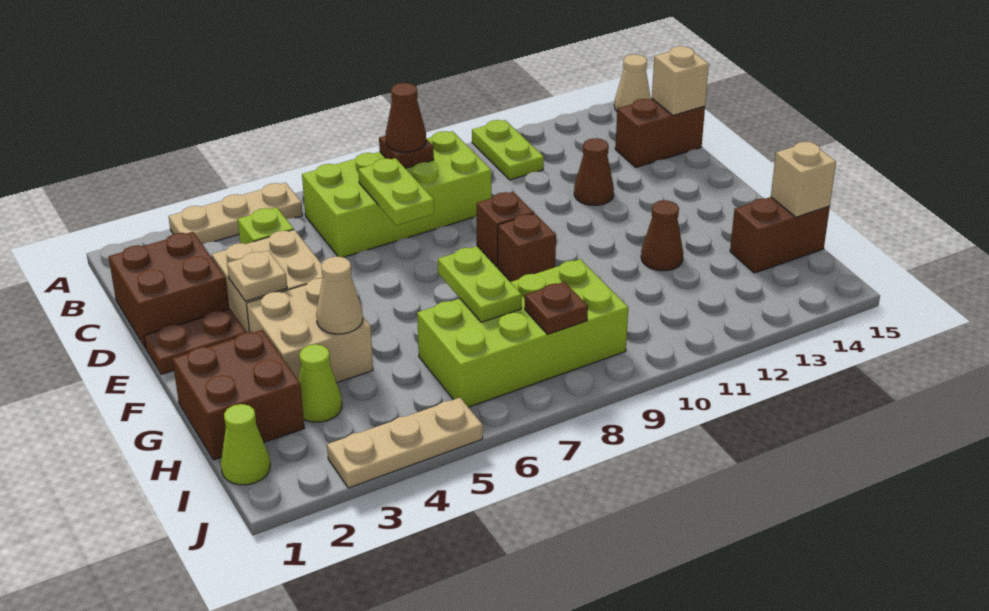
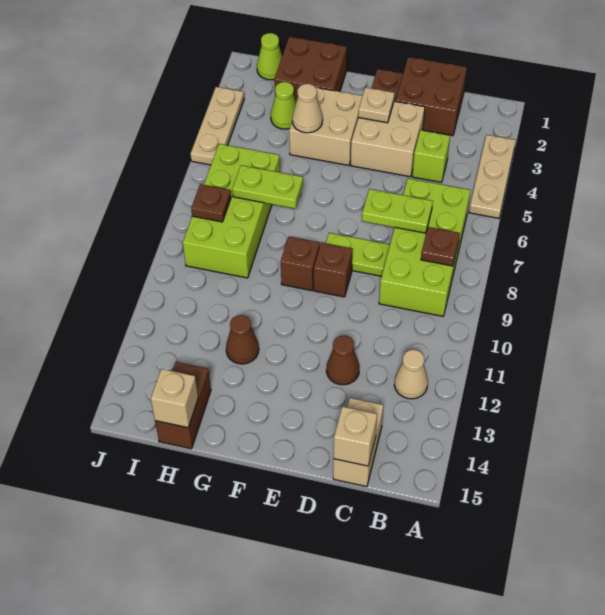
lime plate A11:B11 level 1 -> lime plate D8:E8 level 1
tan cone A15 level 1 -> tan cone B12 level 1
brown cone B8 level 3 -> none
brown brick C14:C15 level 1 -> tan brick C14:C15 level 1

